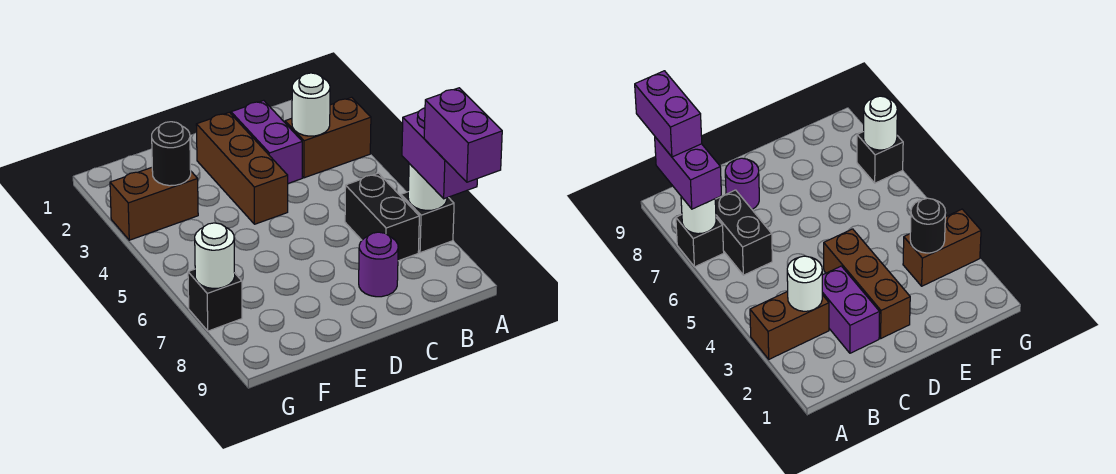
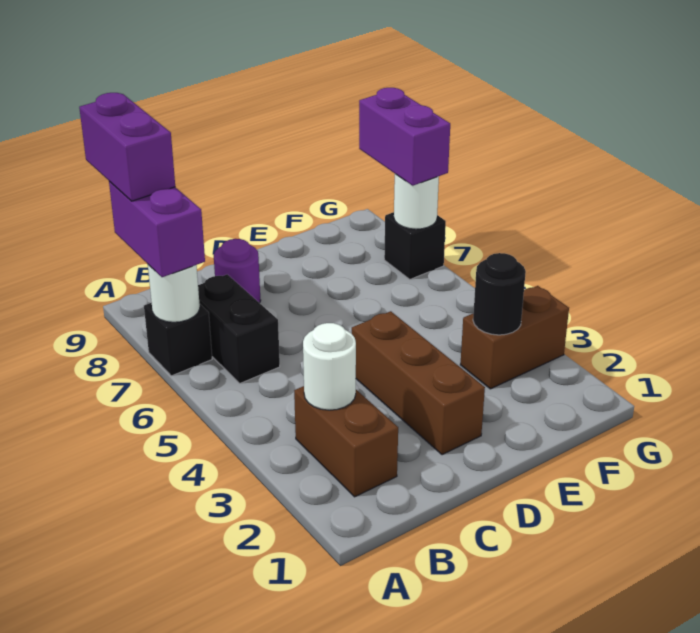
brown brick A3:B3 level 1 -> brown brick B2:B3 level 1
purple brick C2:C3 level 1 -> purple brick G7:G8 level 3

